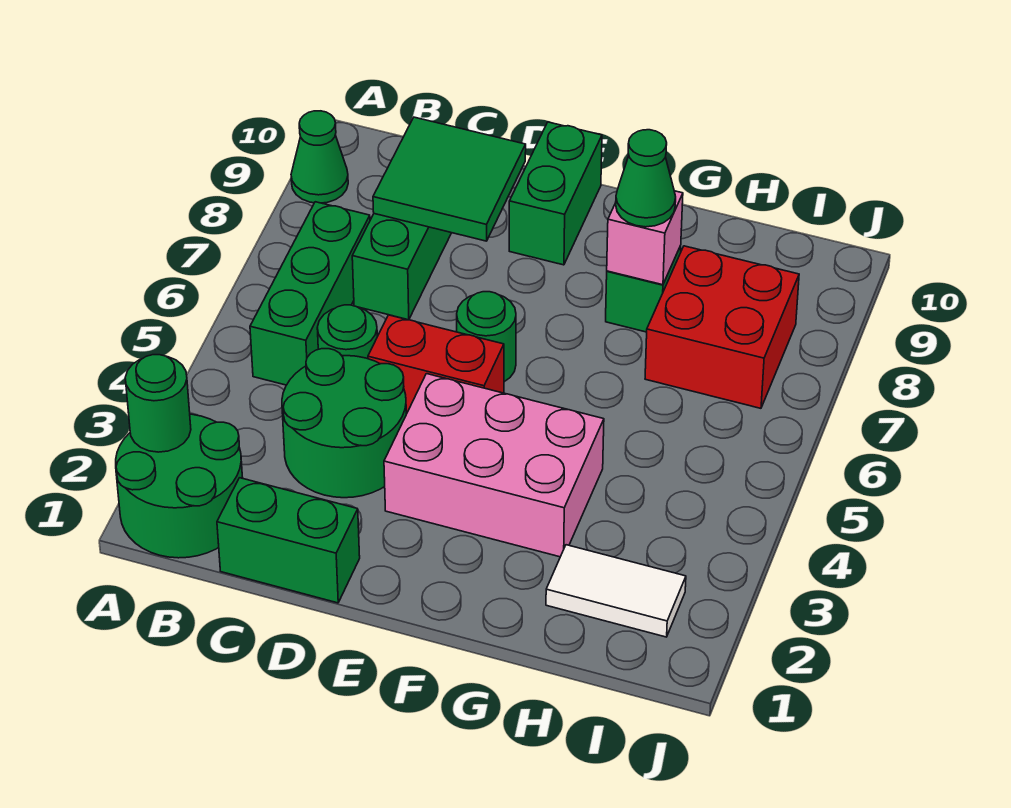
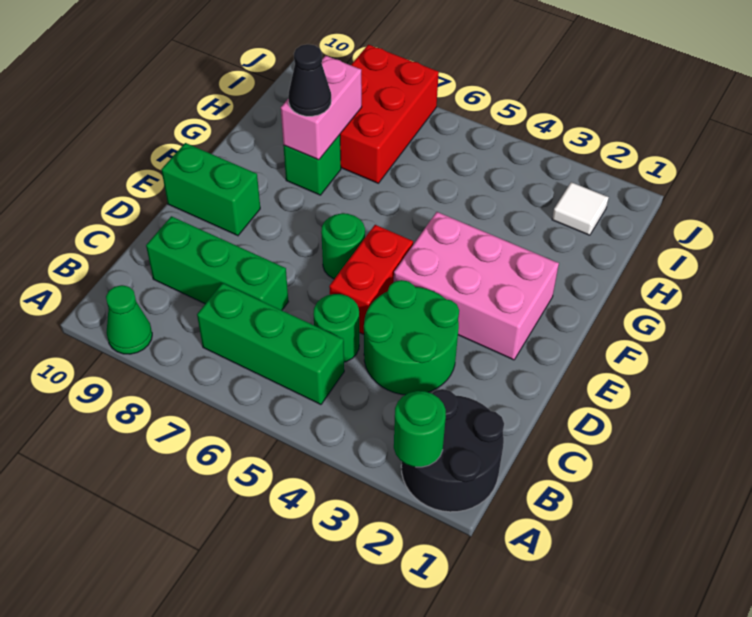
green round brick A1:B2 level 1 -> black round brick A1:B2 level 1
green brick C1:D1 level 1 -> none
green tile C8:D9 level 2 -> none
pink brick E3:G4 level 1 -> pink brick E2:F4 level 1
pink brick G8 level 2 -> pink brick G8:H8 level 2
green cone G8 level 3 -> black cone G8 level 3
white tile H2:I2 level 1 -> white tile I2 level 1
red brick H7:I8 level 1 -> red brick H7:J8 level 1

